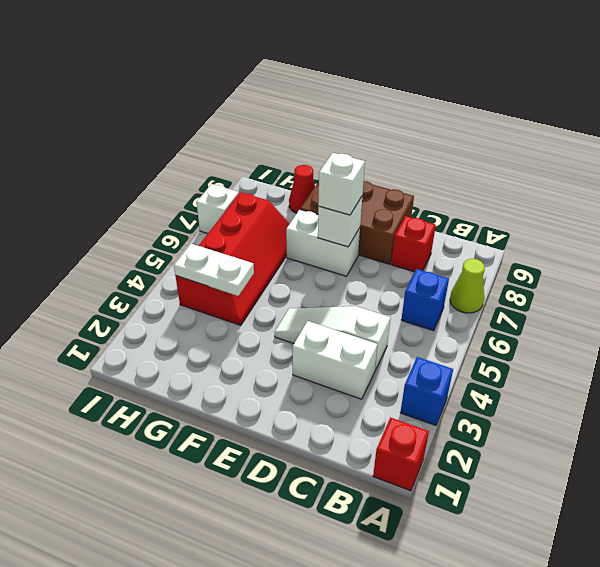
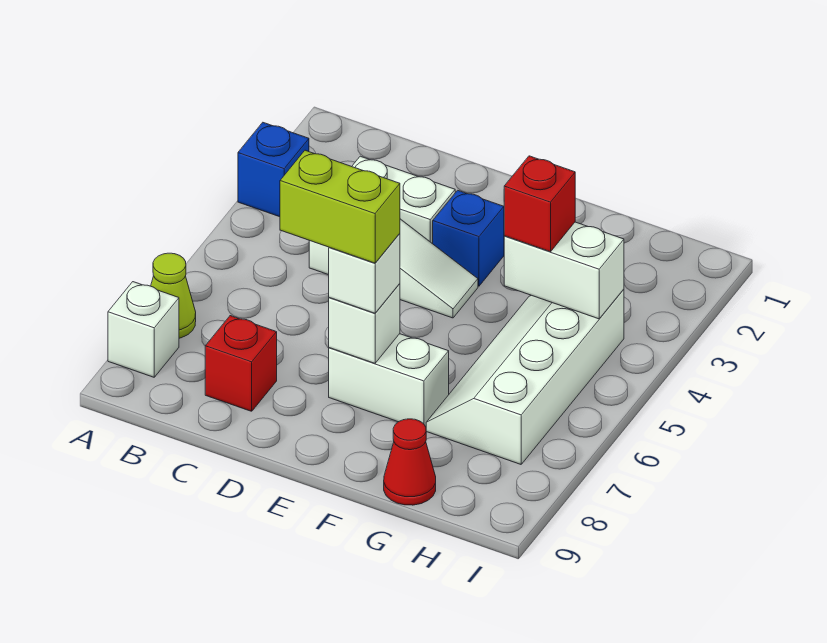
red brick A1 level 1 -> red brick G4 level 3
blue brick B6 level 1 -> blue brick E3 level 1
none -> lime brick D7:E7 level 4
brown brick D8:F9 level 1 -> none
red slope G4:H7 level 1 top H -> white slope G4:H7 level 1 top H
white plate G4:H4 level 2 -> white brick G4:H4 level 2
white brick I7 level 1 -> white brick A8 level 1

